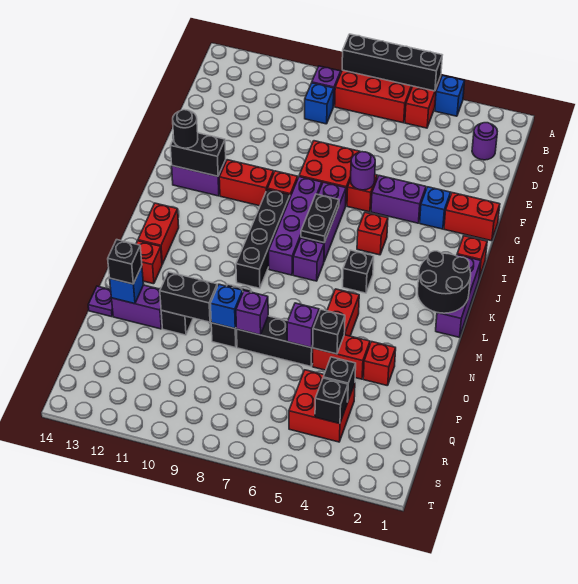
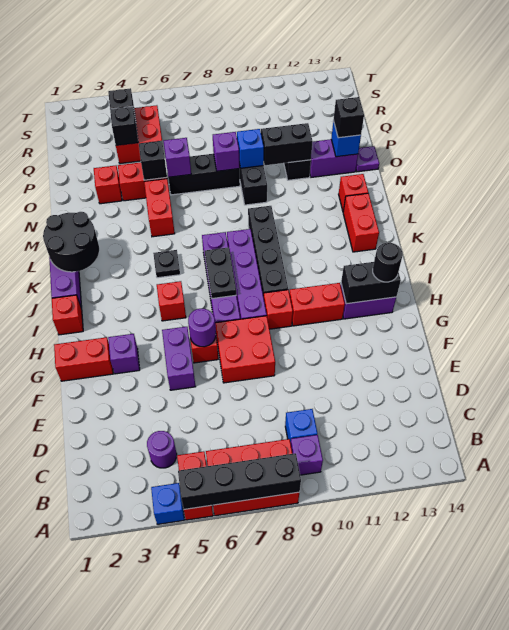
purple round brick C2 level 1 -> purple round brick C4 level 1
blue brick G3 level 1 -> purple brick G3 level 1
purple brick G4:G5 level 1 -> purple brick F5:G5 level 1
black brick K5 level 1 -> black plate K5 level 1

